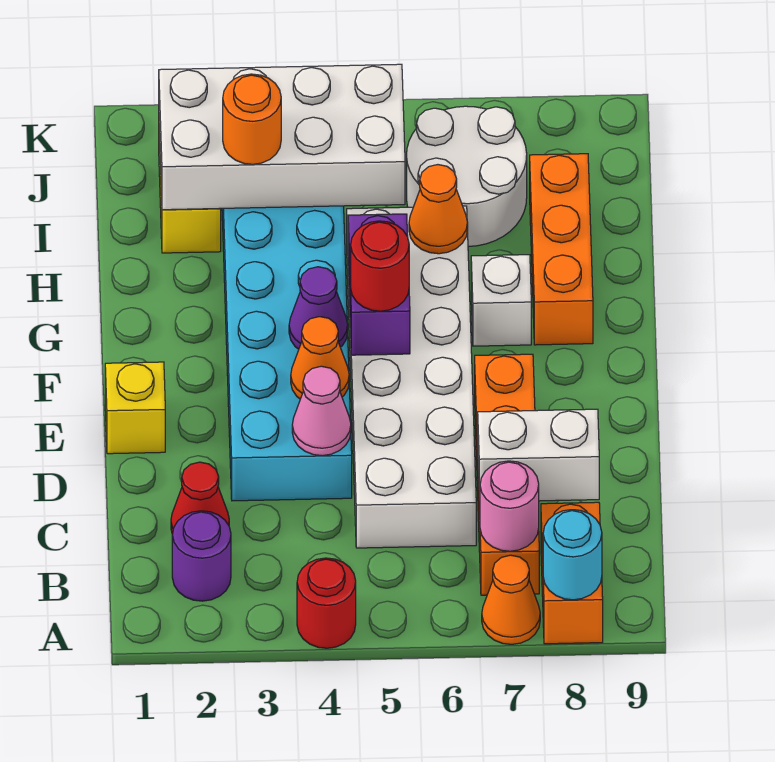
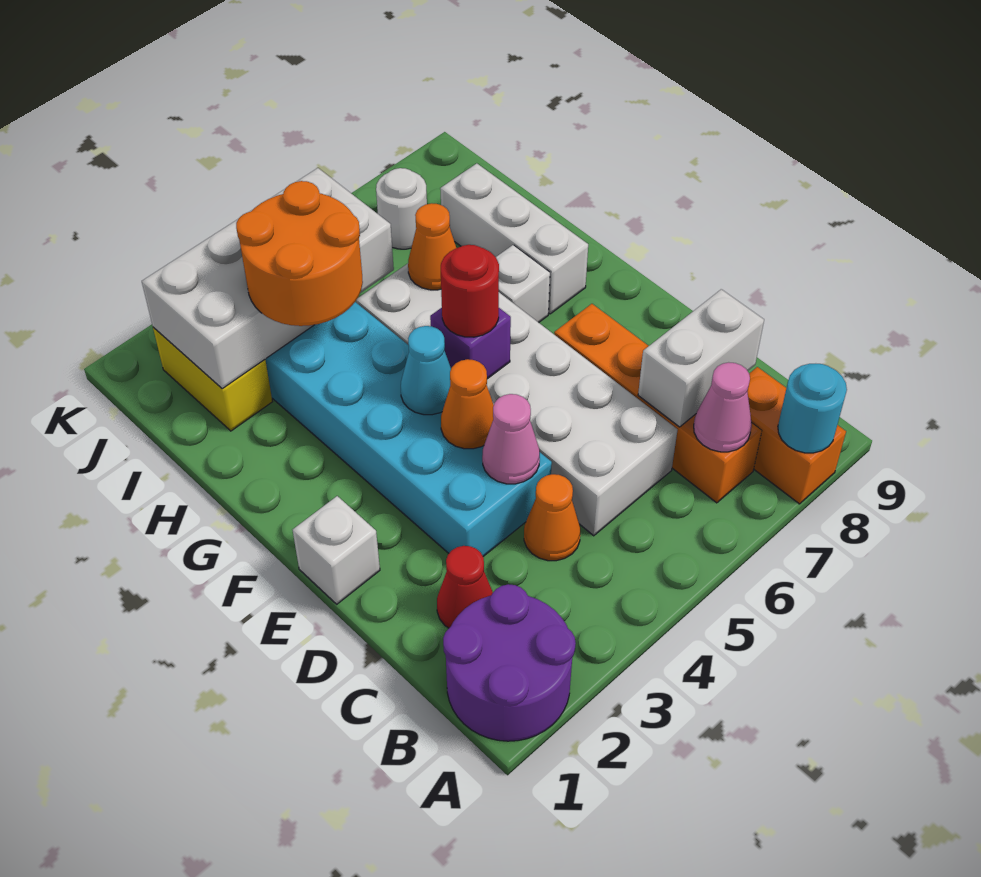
red round brick A4 level 1 -> none
orange cone A7 level 1 -> orange cone C4 level 1
purple round brick B2 level 1 -> purple round brick A1:B2 level 1
pink round brick B7 level 2 -> pink cone B7 level 2
yellow brick E1 level 1 -> white brick E1 level 1
purple cone F4 level 2 -> cyan cone F4 level 2
purple brick F5:G5 level 2 -> purple brick F5 level 2
orange brick G8:I8 level 1 -> white brick G8:I8 level 1
orange round brick I3 level 3 -> orange round brick H3:I4 level 3
white round brick I6:J7 level 1 -> white round brick J7 level 1

